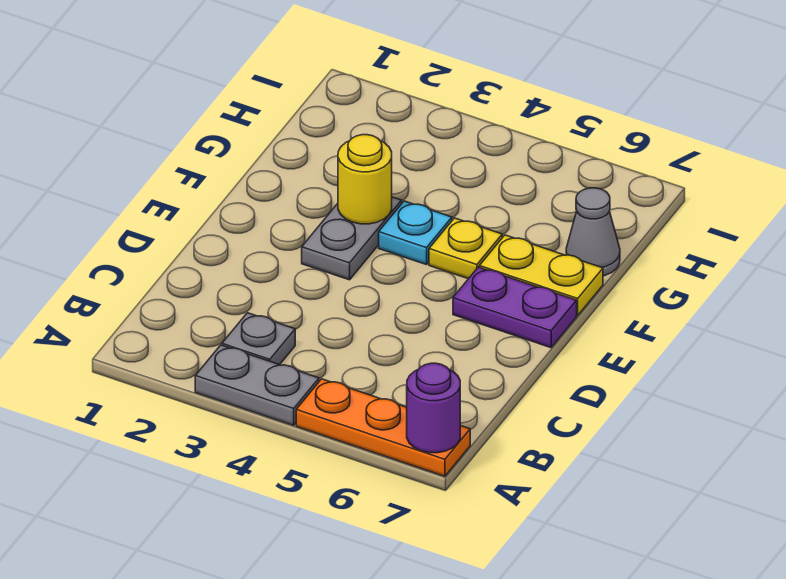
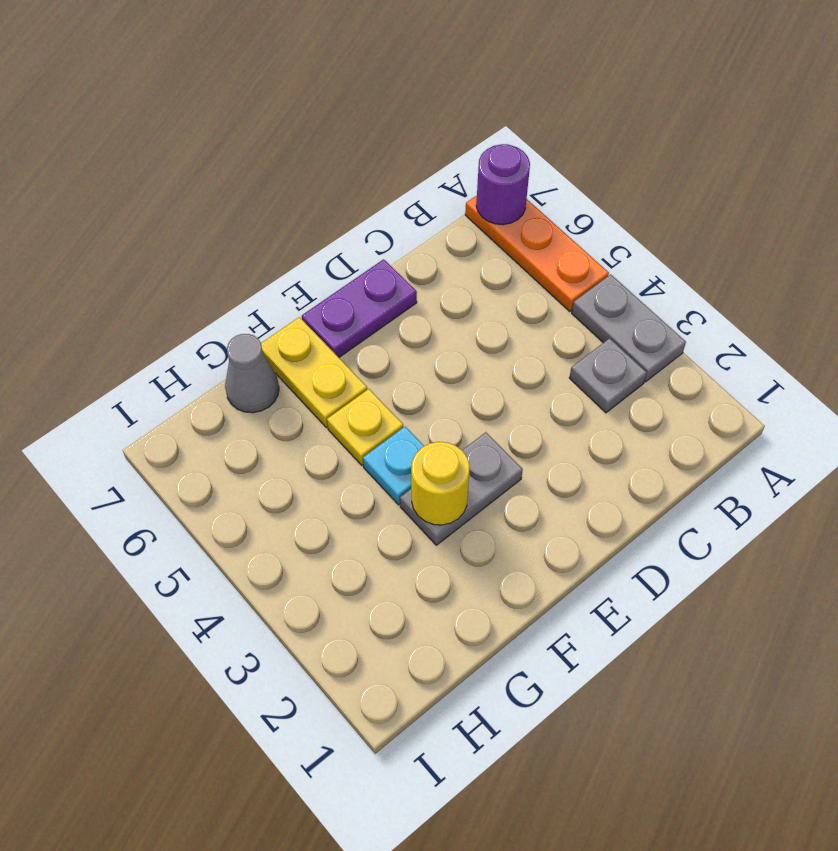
purple plate E6:E7 level 1 -> purple plate D7:E7 level 1

